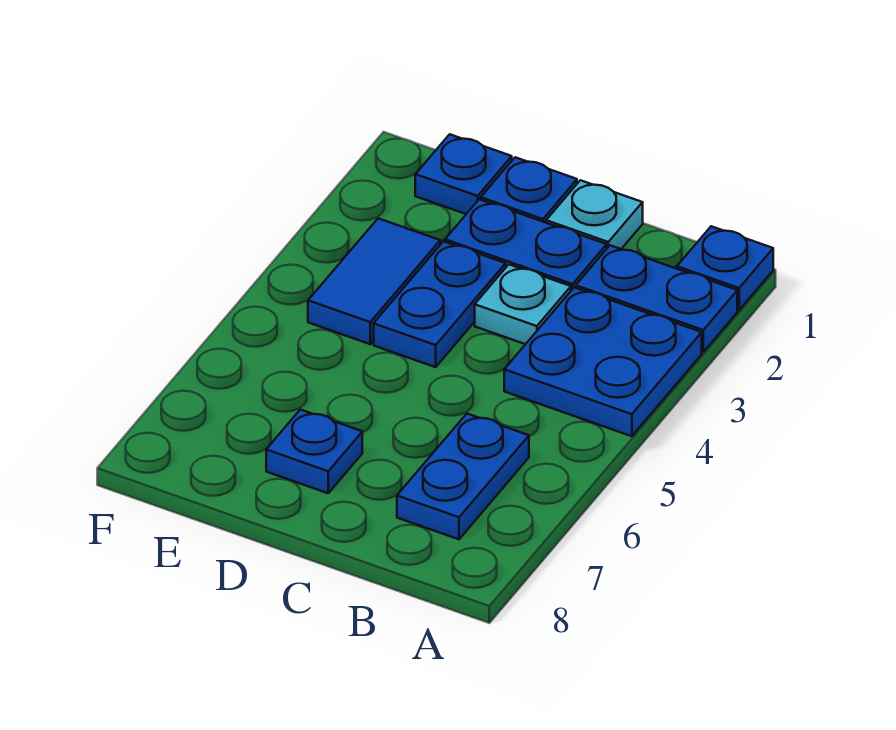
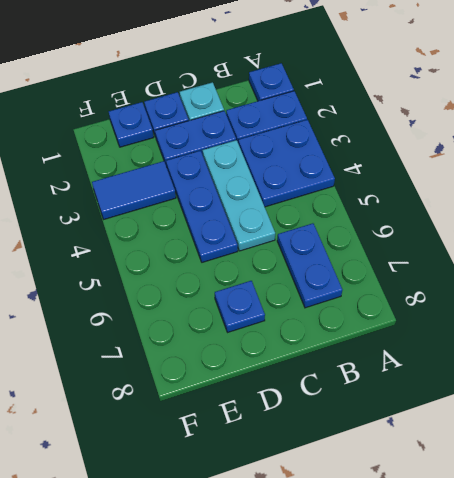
cyan plate C3 level 1 -> cyan plate C3:C5 level 1
blue plate D3:D4 level 1 -> blue plate D3:D5 level 1
blue tile E3:E4 level 1 -> blue tile E3:F3 level 1

